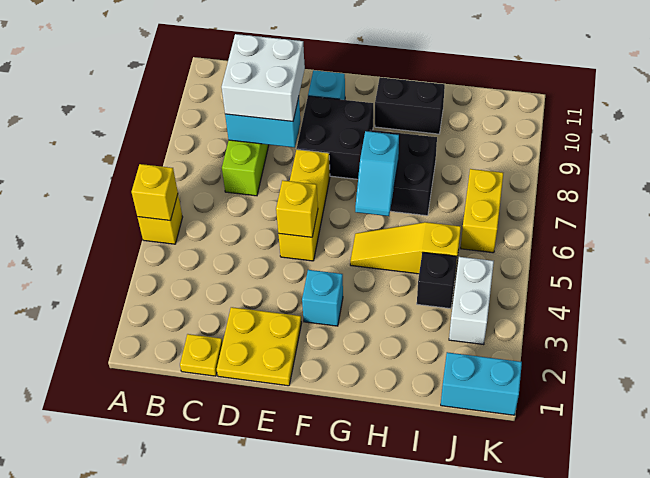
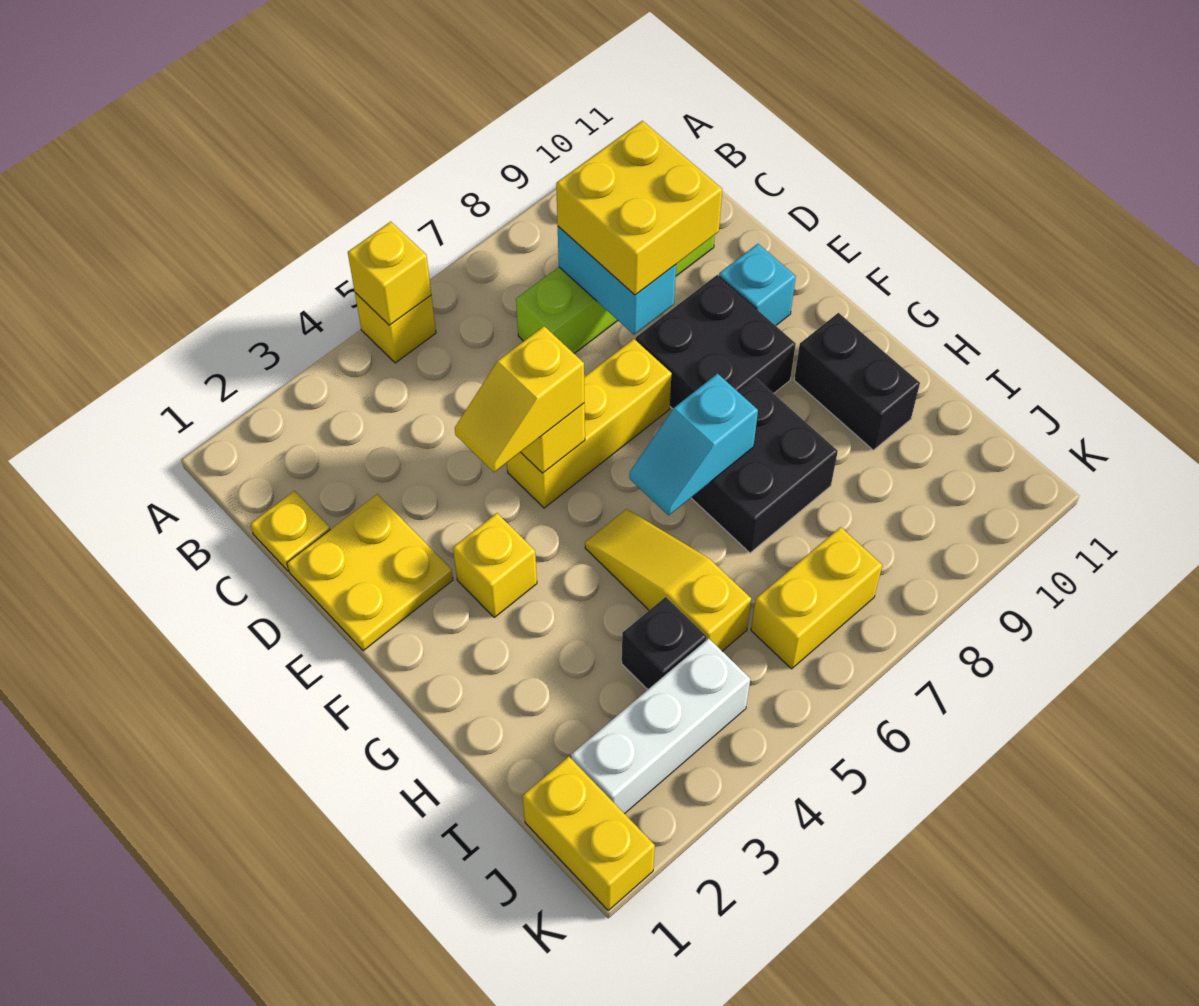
white brick C8:D9 level 3 -> yellow brick C8:D9 level 3
none -> yellow slope E4:E5 level 3 top 5
cyan brick F3 level 1 -> yellow brick F3 level 1
cyan brick J1:K1 level 1 -> yellow brick J1:K1 level 1
white brick J3:J4 level 1 -> white brick J2:J4 level 1

